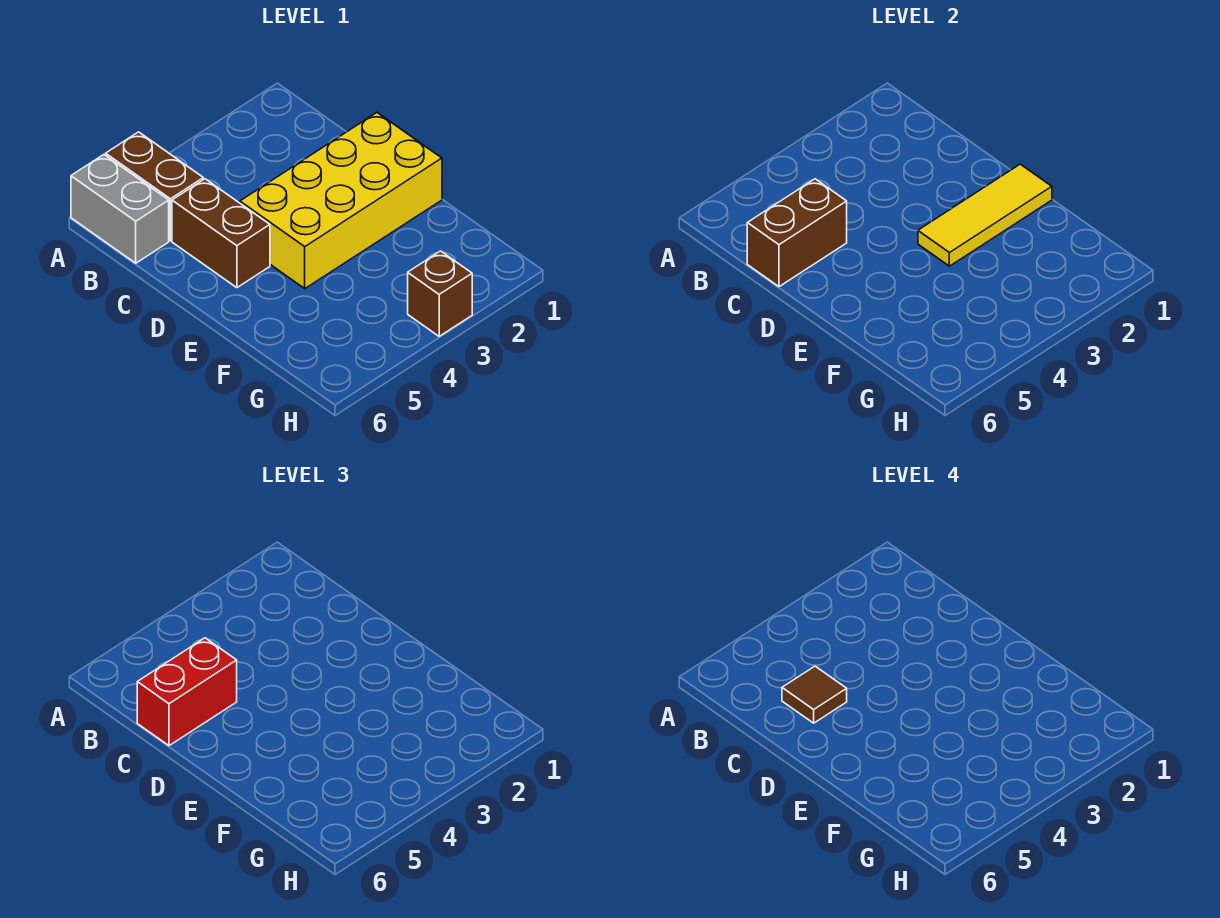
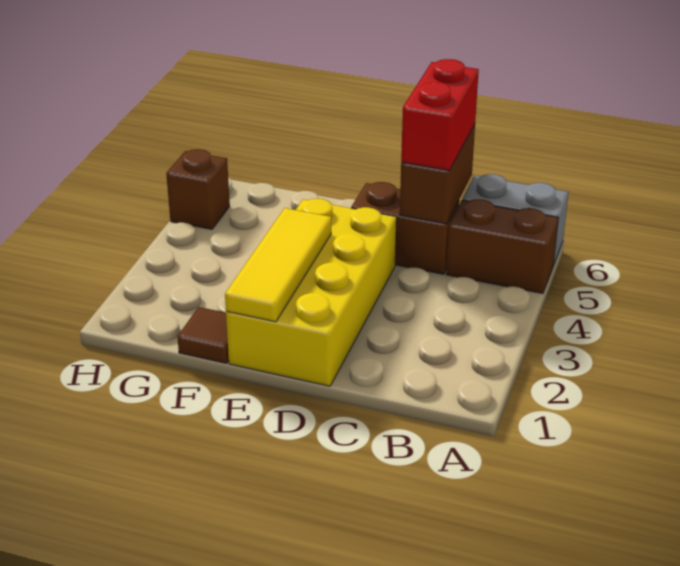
brown tile C5 level 4 -> brown tile F1 level 1
brown brick H3 level 1 -> brown brick H5 level 1

